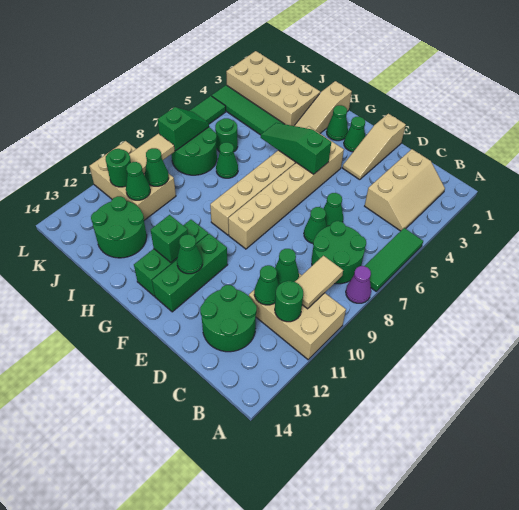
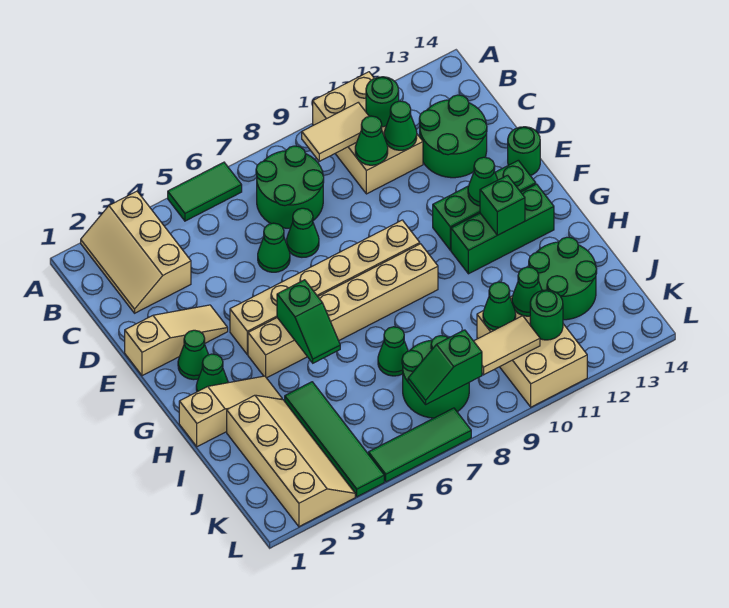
green tile A5:A7 level 1 -> green tile A5:A6 level 1
purple cone A8 level 1 -> none
tan slope B2:C4 level 1 top C -> tan slope A2:C3 level 1 top 3
green slope F5:H5 level 2 top F -> green slope G5:H5 level 2 top G
tan brick I2:L3 level 1 -> tan slope I2:L3 level 1 top 2
green round brick J6 level 1 -> green round brick E14 level 1

